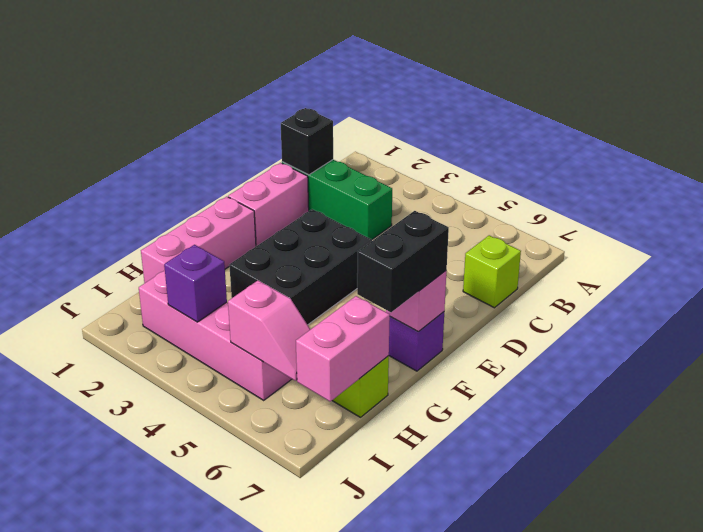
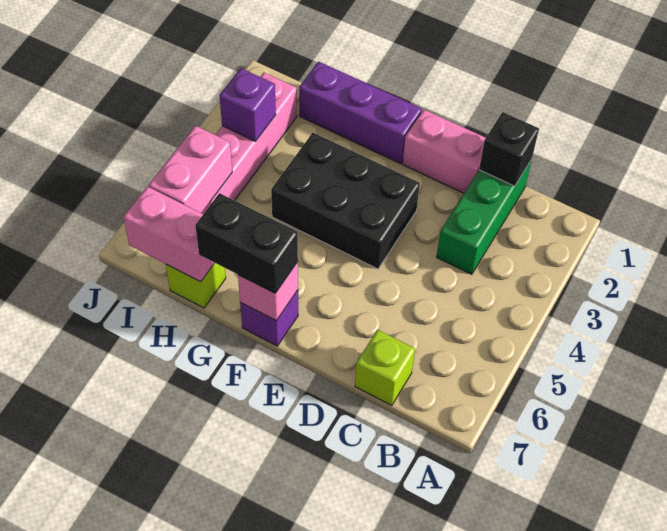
pink brick F1:H1 level 1 -> purple brick F1:H1 level 1
pink slope I5:I6 level 2 top 5 -> pink brick I5:I6 level 2

